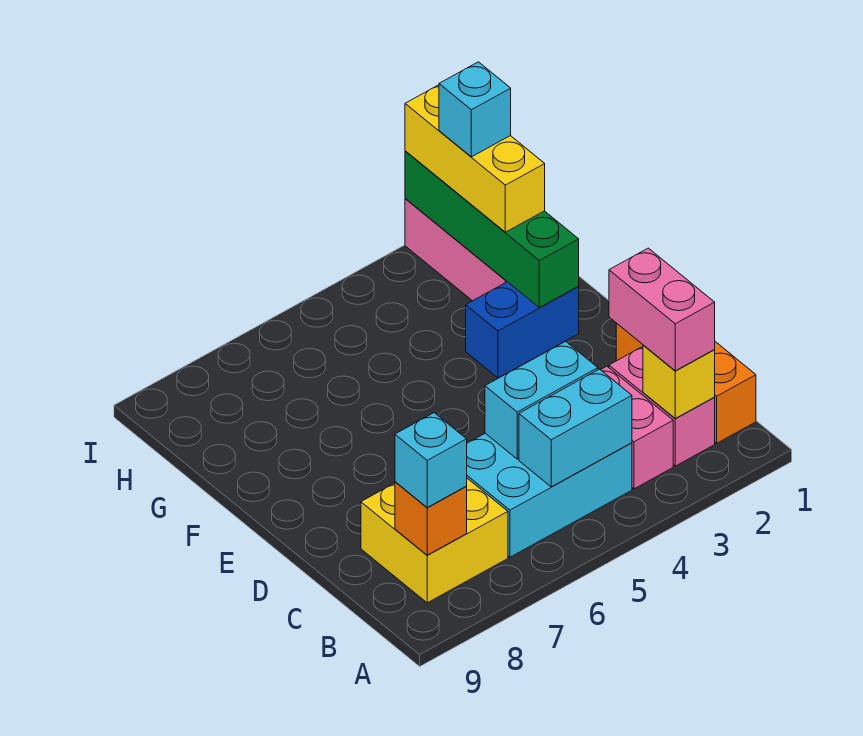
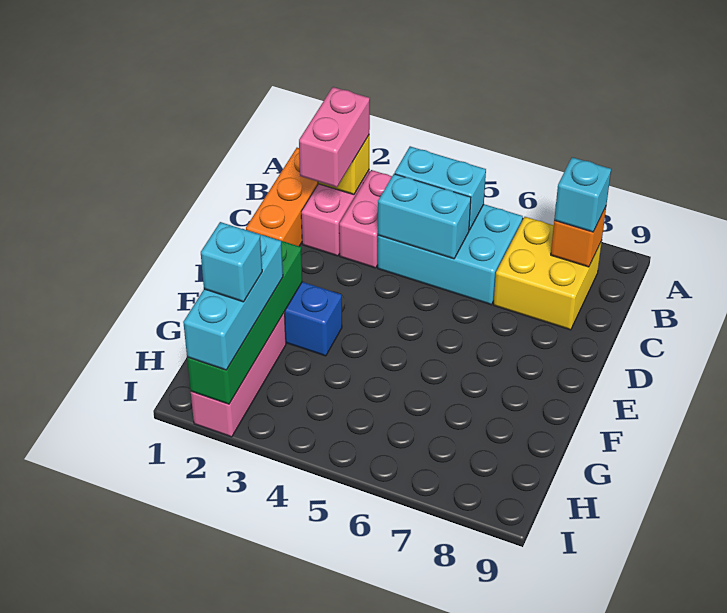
yellow brick G2:I2 level 3 -> cyan brick G2:I2 level 3

